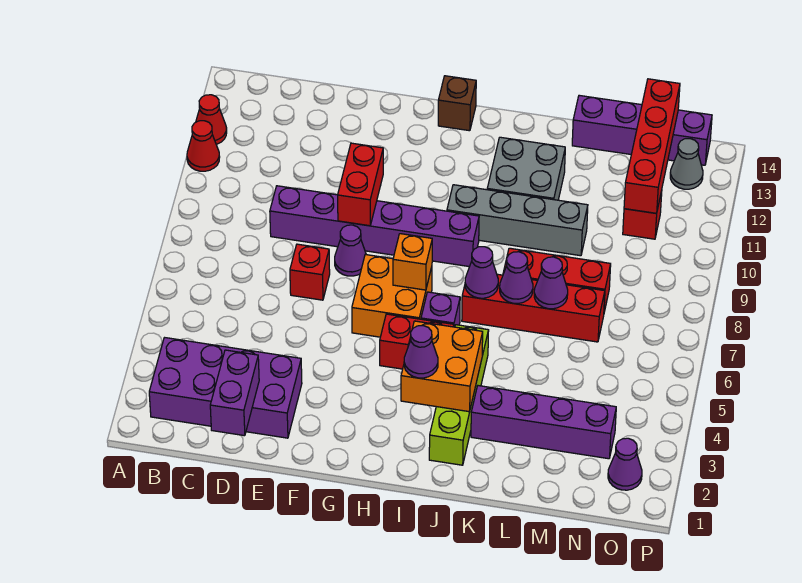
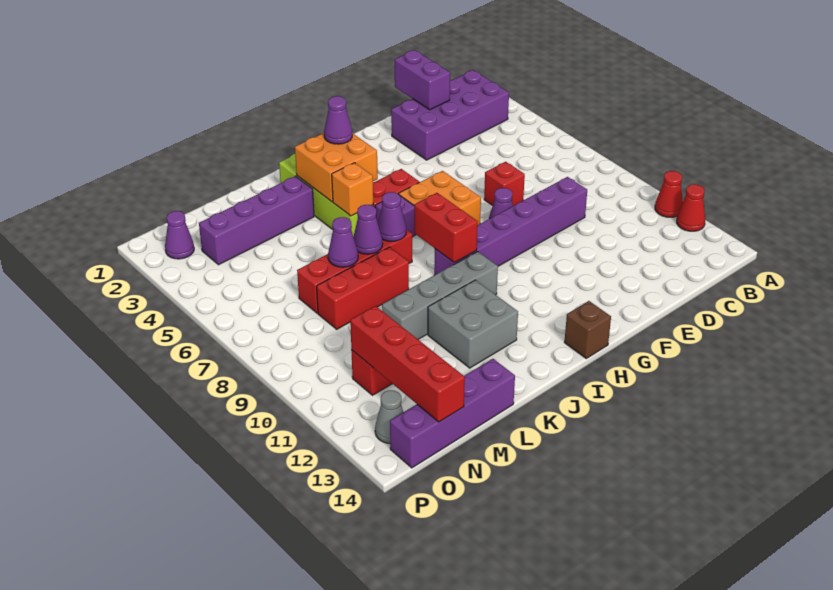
red brick F9:F10 level 2 -> red brick I8:I9 level 2
orange brick H7 level 2 -> orange brick J5 level 2

